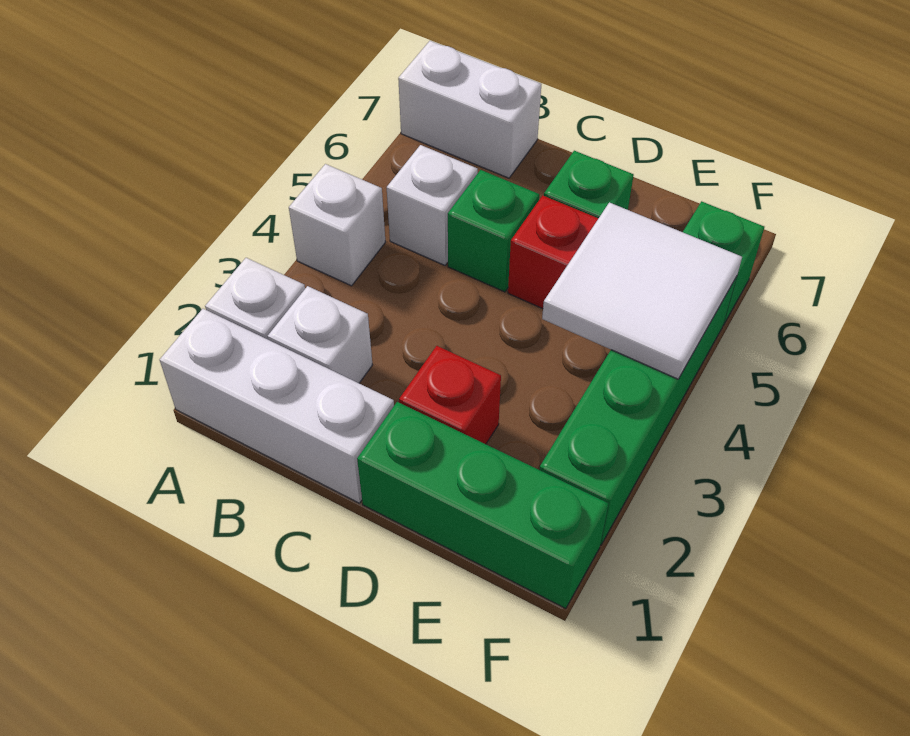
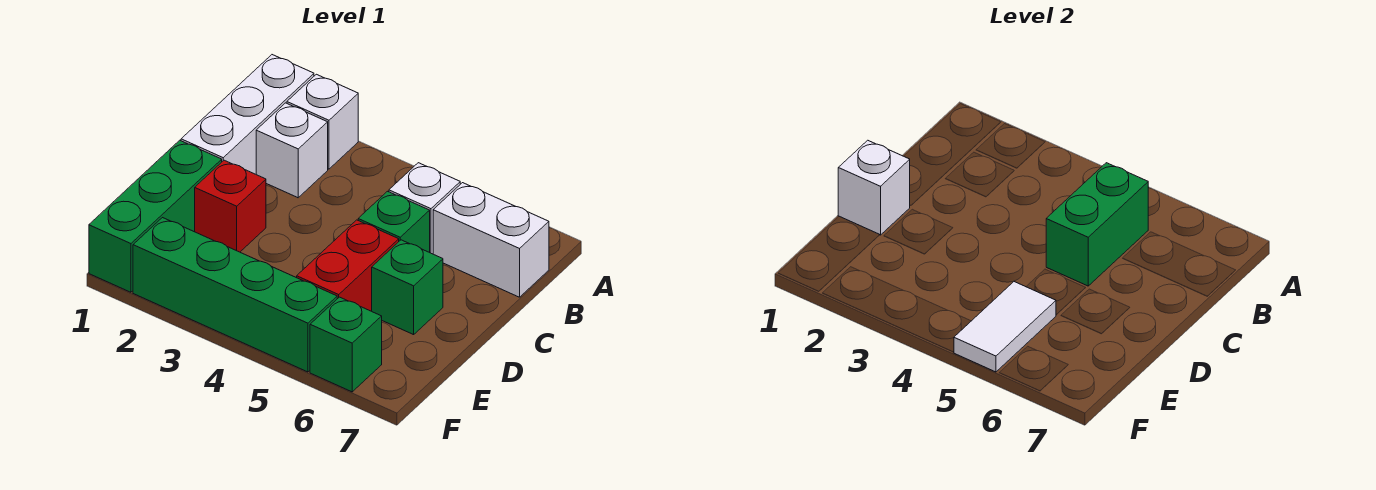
white brick A4 level 1 -> white brick D1 level 2
white brick A7:B7 level 1 -> white brick B6:B7 level 1
none -> green brick B5:C5 level 2
white tile E4:F5 level 2 -> white tile E5:F5 level 2

